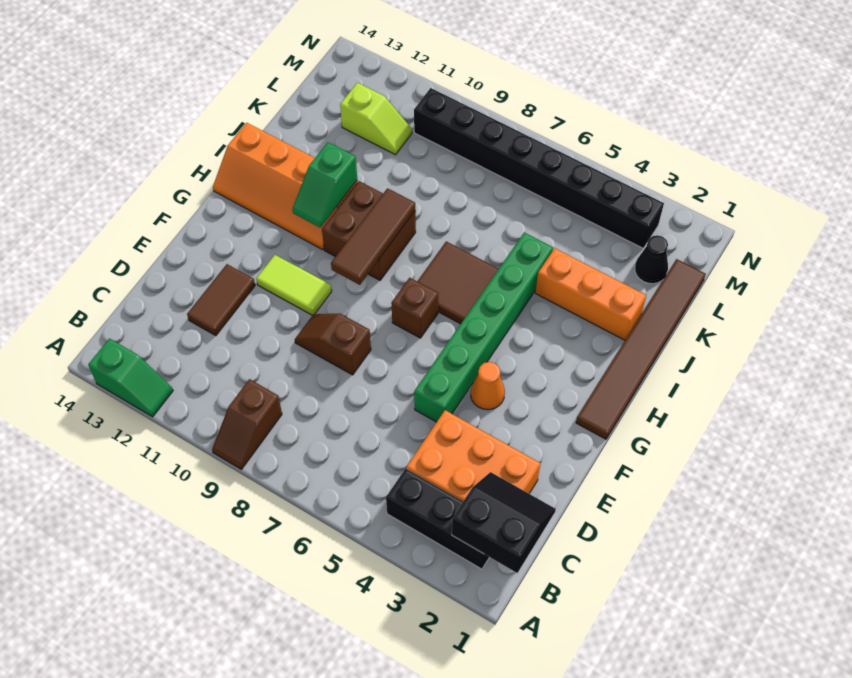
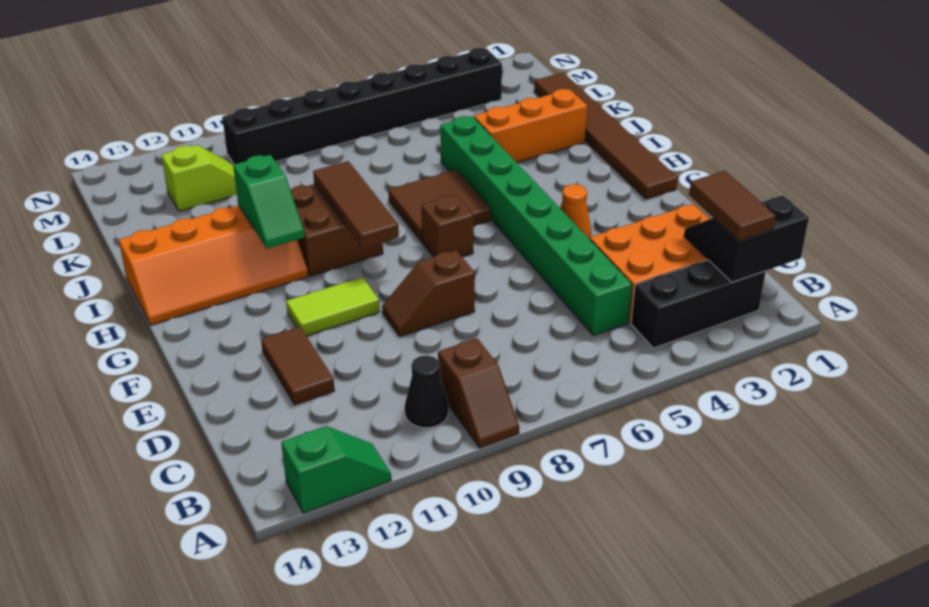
none -> brown tile B2:C2 level 3
green brick E5:J5 level 1 -> green brick C5:J5 level 1
black cone L2 level 1 -> black cone B10 level 1

